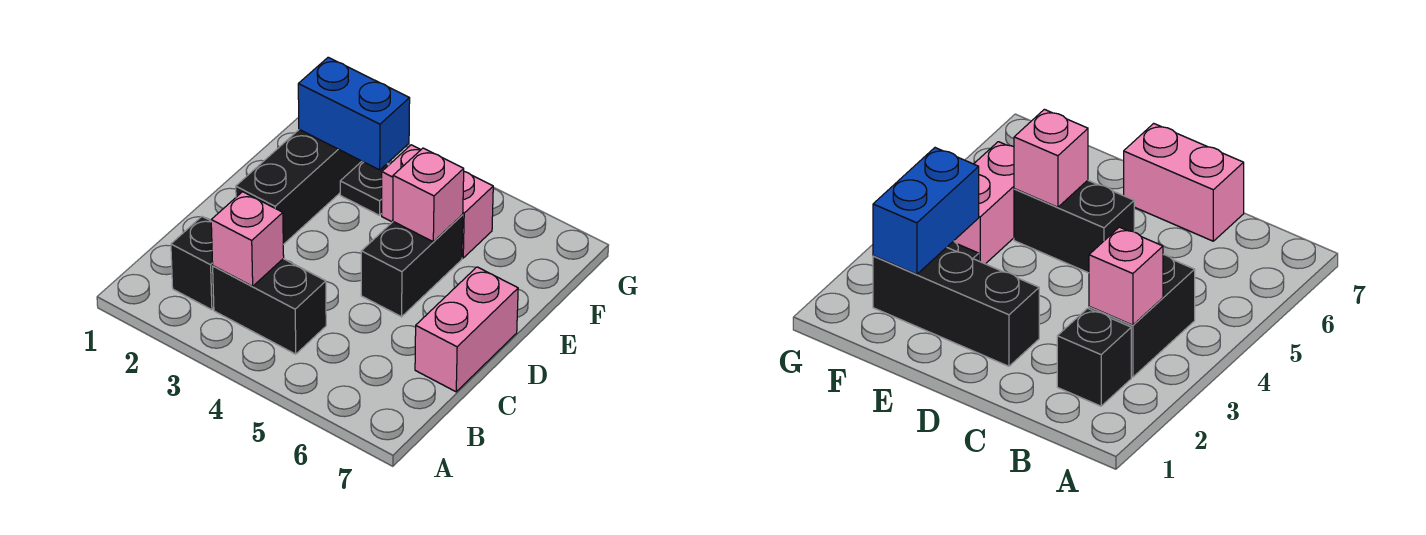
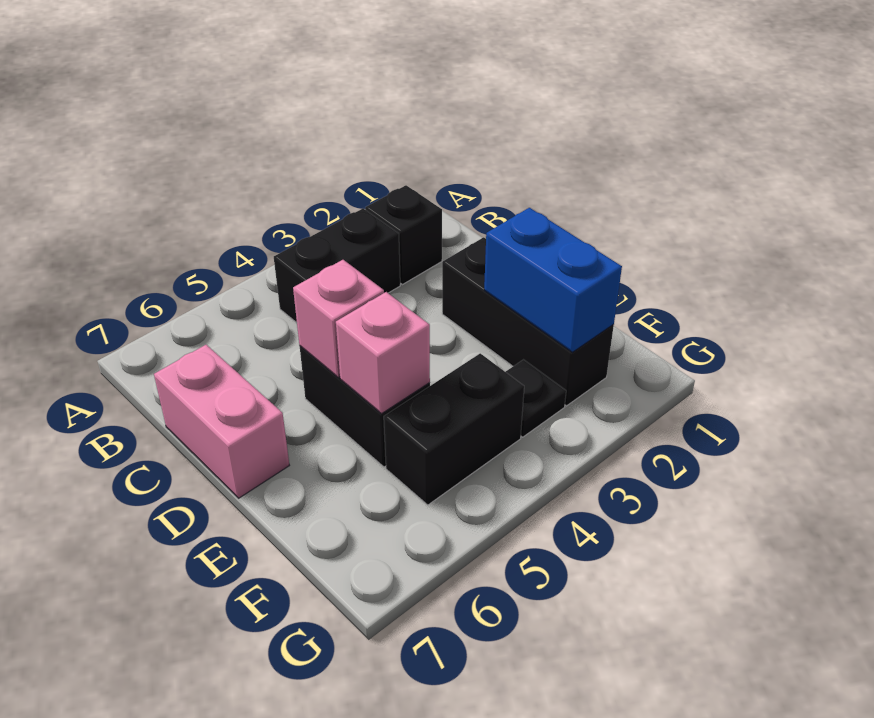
pink brick B3 level 2 -> pink brick D5 level 2
blue brick F2:F3 level 2 -> blue brick E2:F2 level 2
pink brick F4:F5 level 1 -> black brick F4:F5 level 1

